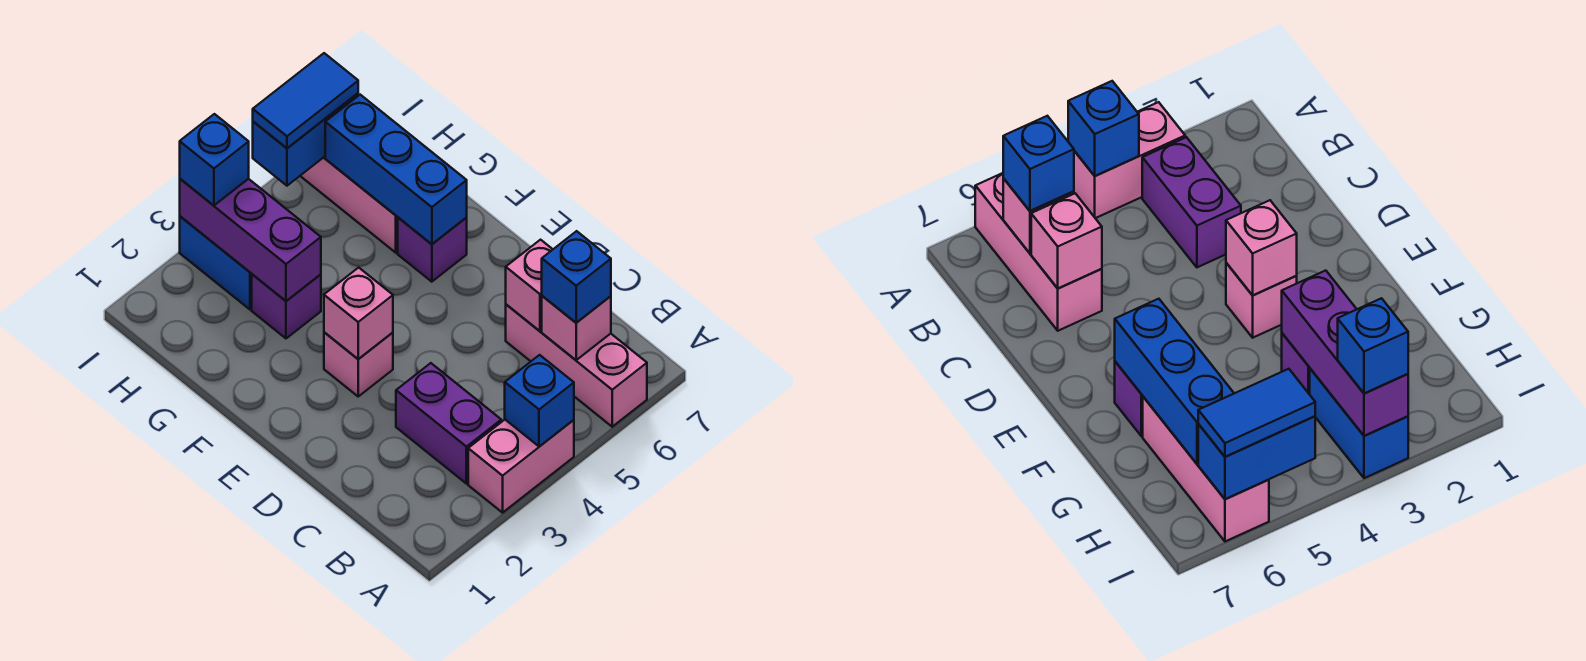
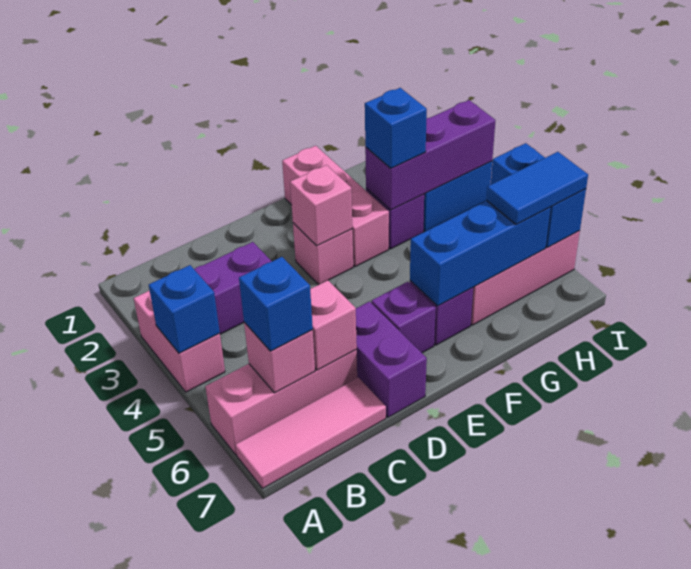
none -> pink tile A7:C7 level 1
none -> purple brick D6:D7 level 1
none -> purple brick E6 level 1
none -> pink brick F1:F3 level 1
blue brick I3 level 3 -> blue brick G3 level 3
blue tile I5:I6 level 3 -> blue tile H6:I6 level 3

